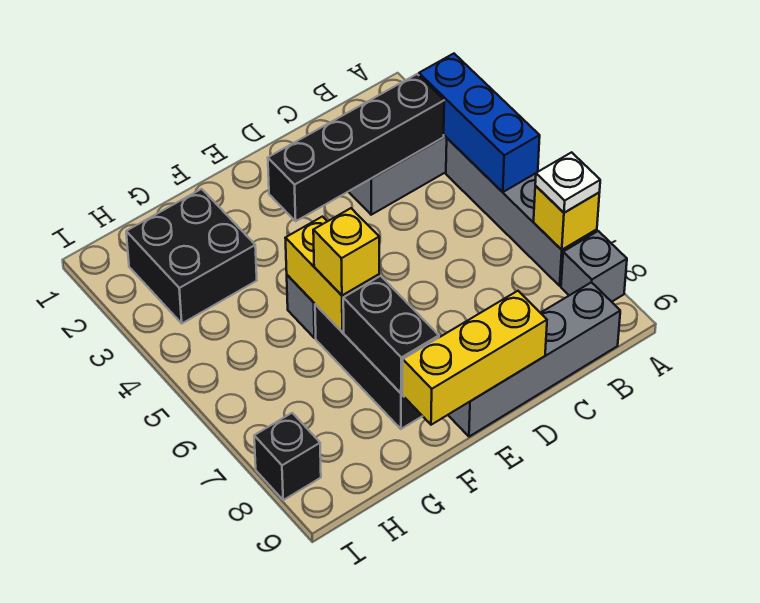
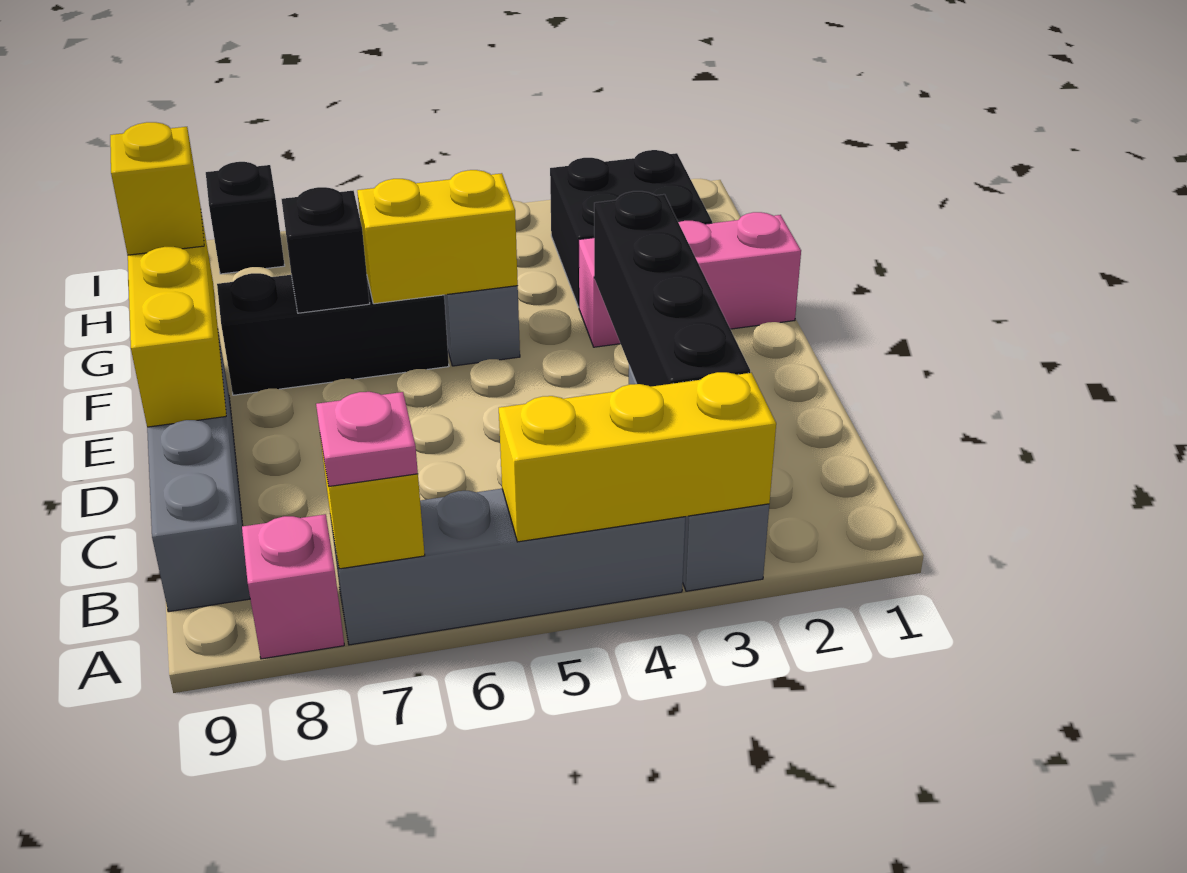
blue brick A3:A5 level 2 -> yellow brick A3:A5 level 2
white plate A7 level 3 -> pink plate A7 level 3
grey brick A8 level 1 -> pink brick A8 level 1
none -> pink brick F1:F3 level 1
yellow brick F6 level 3 -> yellow brick F9 level 3
black brick F7:F8 level 2 -> black brick F7 level 2

